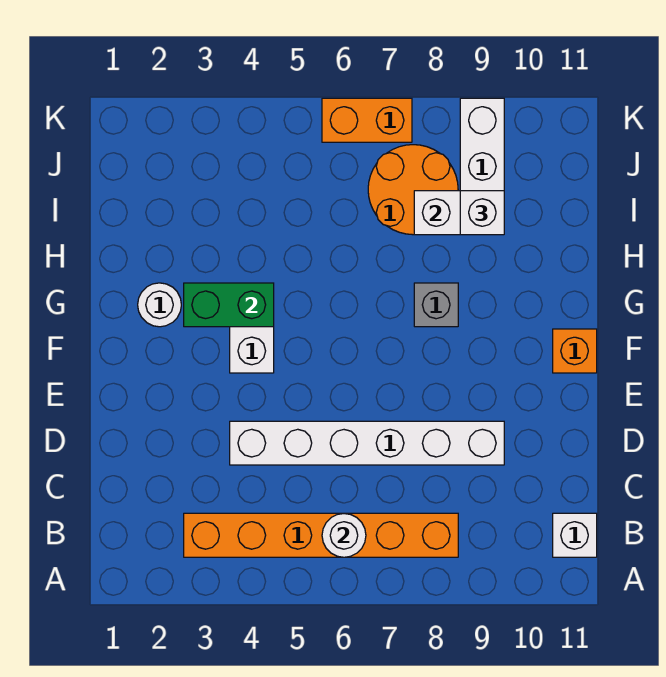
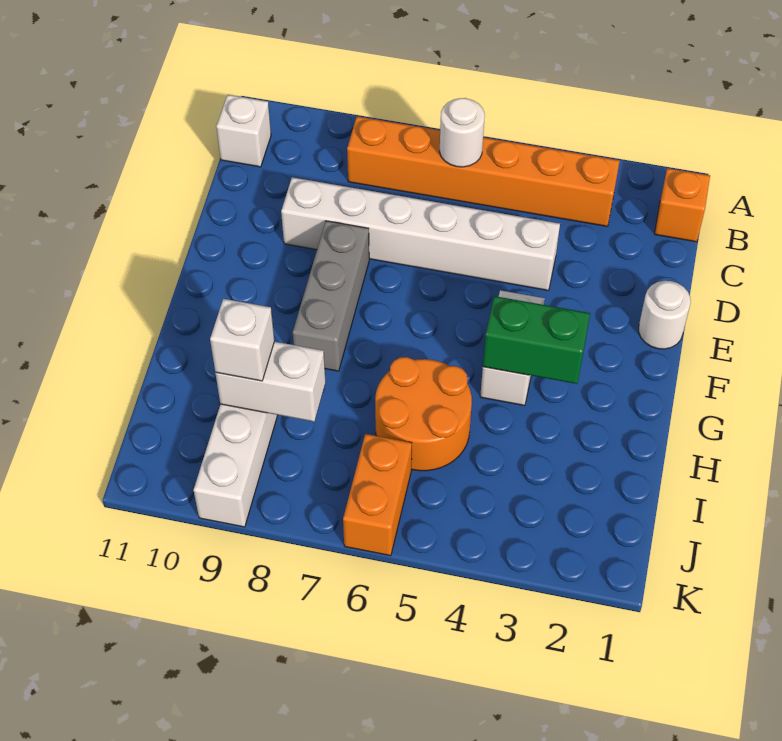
orange brick F11 level 1 -> orange brick B1 level 1
white round brick G2 level 1 -> white round brick E1 level 1
grey brick G8 level 1 -> grey brick E8:G8 level 1
orange round brick I7:J8 level 1 -> orange round brick H5:I6 level 1
orange brick K6:K7 level 1 -> orange brick J6:K6 level 1

